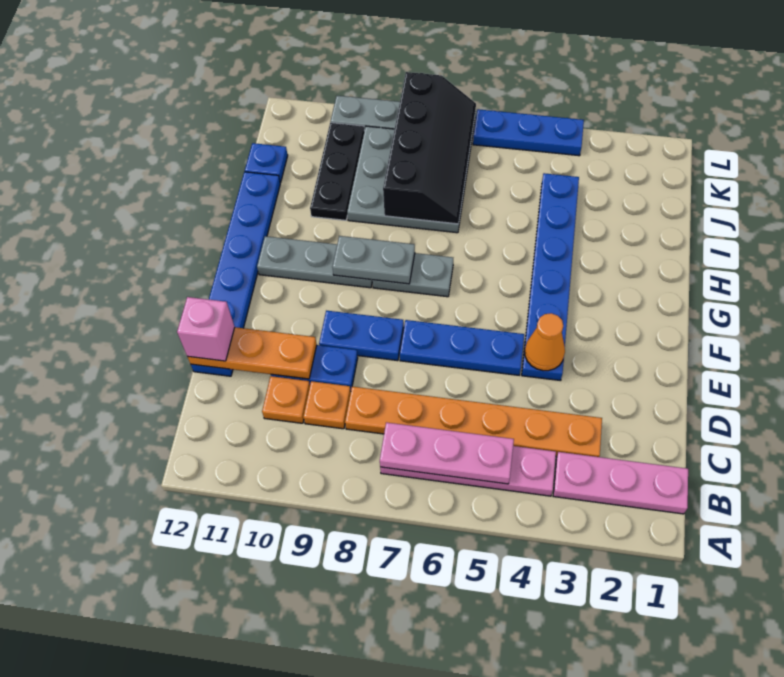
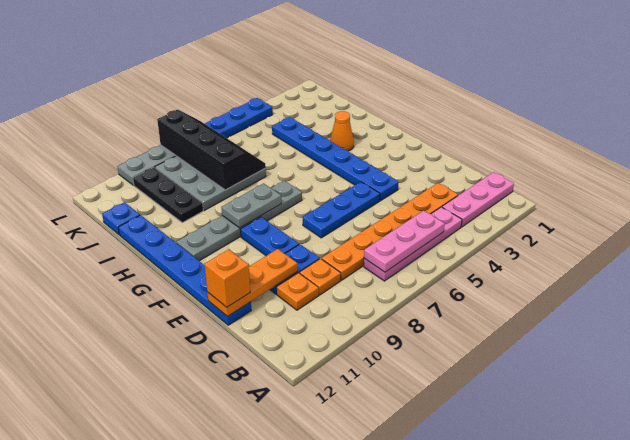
pink brick D12 level 3 -> orange brick D12 level 3
orange cone E4 level 2 -> orange cone H3 level 1
blue plate E8:E9 level 1 -> blue plate E9:F9 level 1

